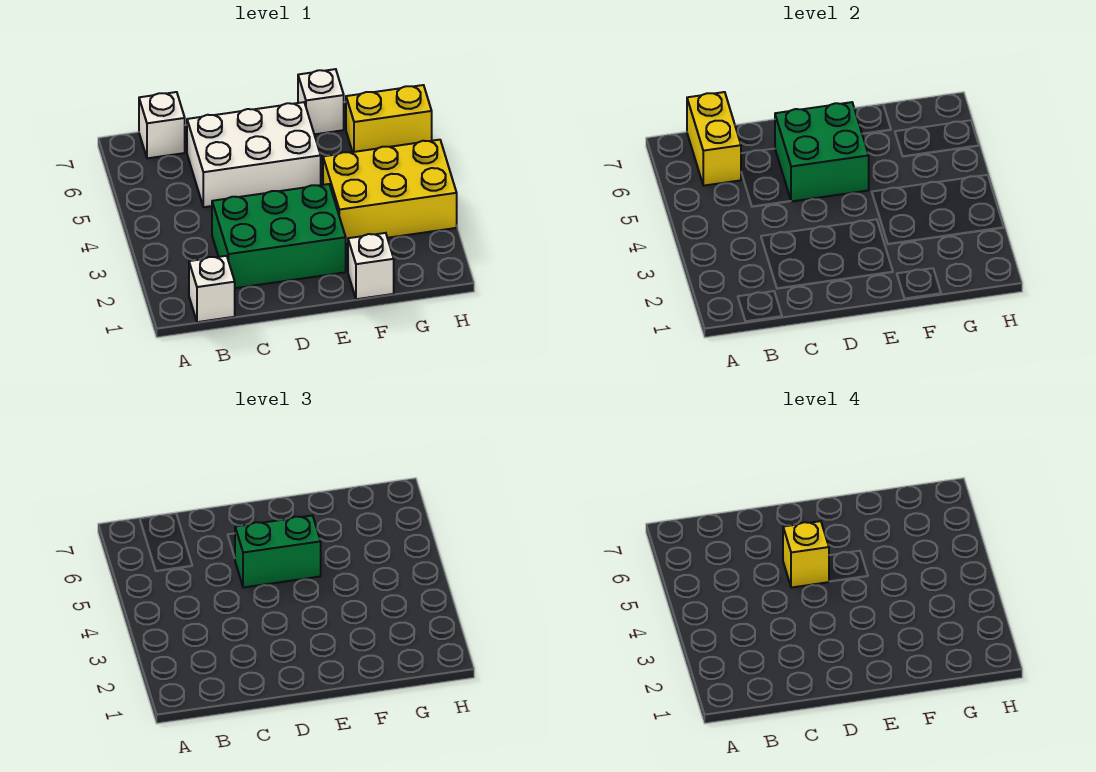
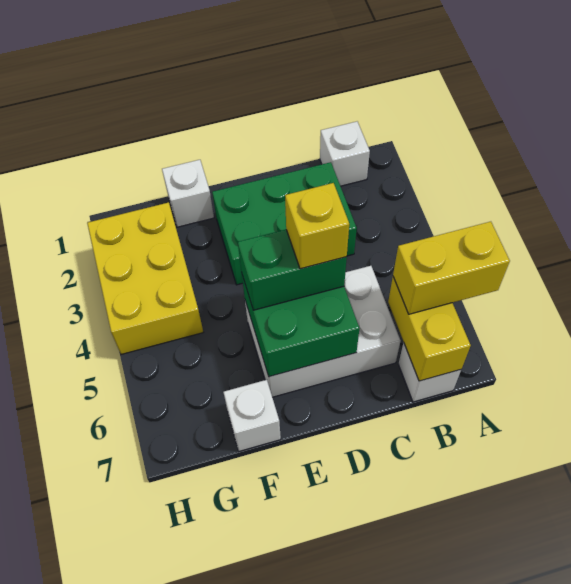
yellow brick F3:H4 level 1 -> yellow brick G2:H4 level 1
yellow brick G6:H6 level 1 -> yellow brick A6:B6 level 3

